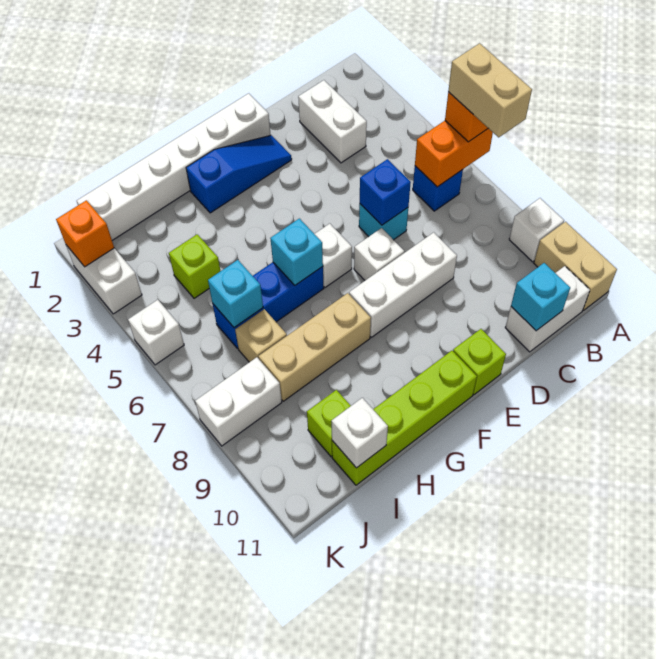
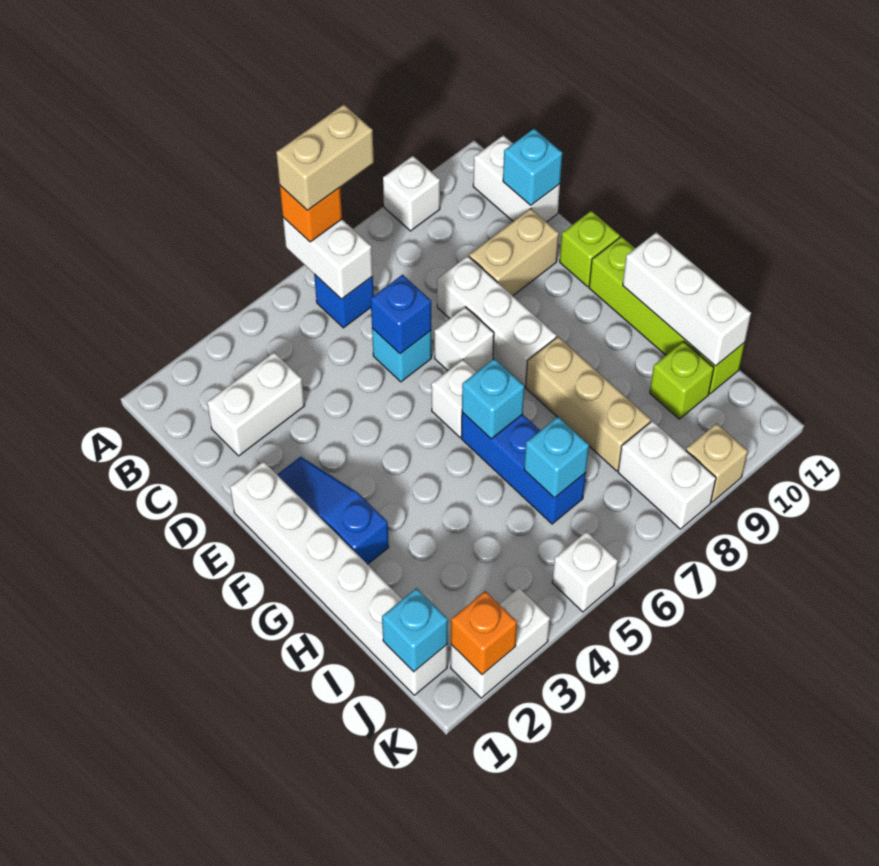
orange brick A6:B6 level 2 -> white brick A6:B6 level 2
tan brick A10:A11 level 1 -> tan brick D9:D10 level 1
lime brick I4 level 1 -> none
tan brick I7 level 1 -> tan brick K9 level 1
white brick I11 level 2 -> white brick G11:I11 level 2
none -> cyan brick J1 level 2

